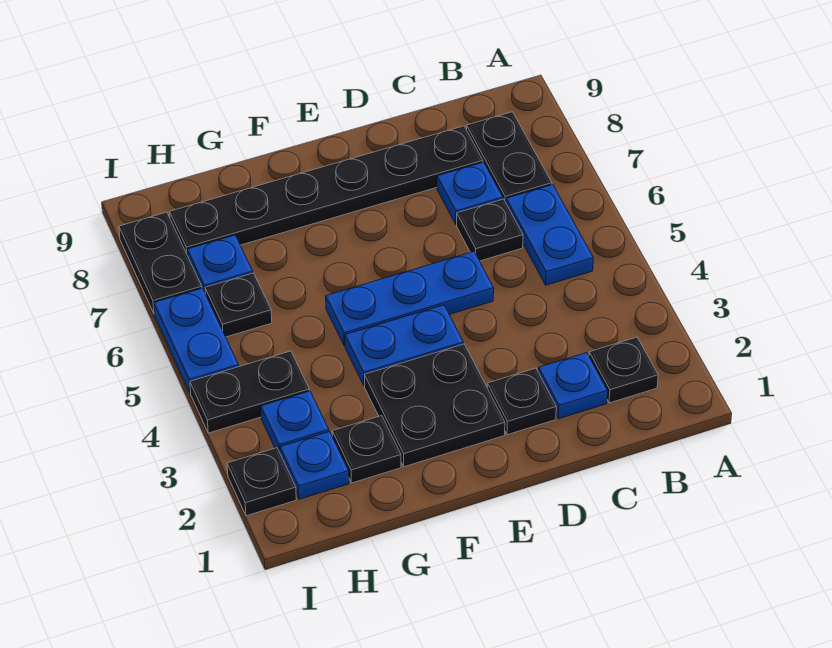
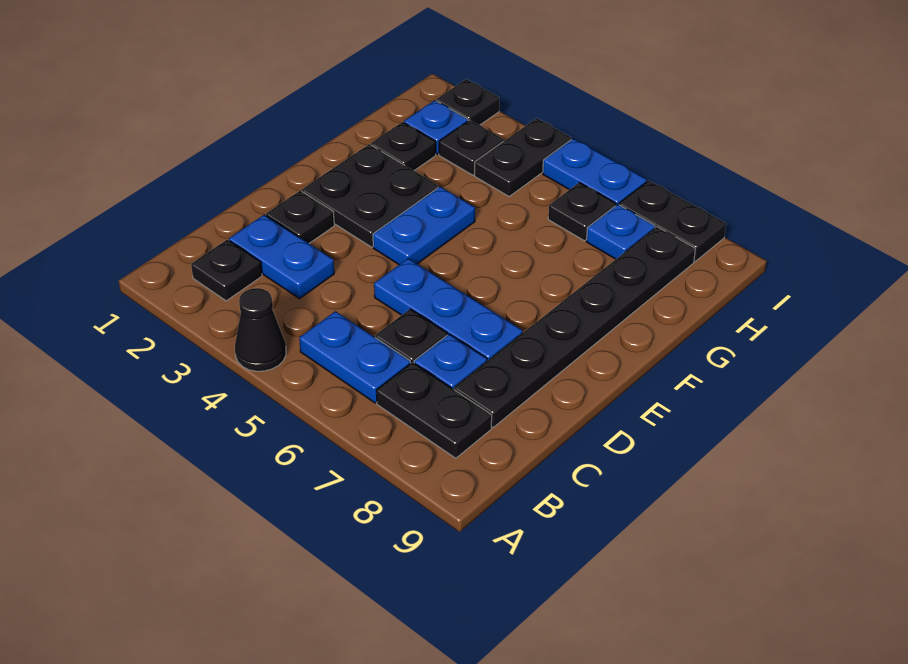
none -> black cone A4 level 1
blue plate C2 level 1 -> blue plate C2:C3 level 1
blue plate D5:F5 level 1 -> blue plate D5:D7 level 1
blue plate H3 level 1 -> black plate H3 level 1

